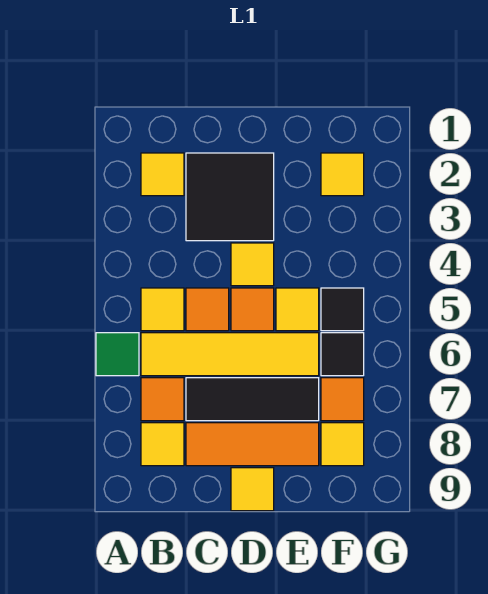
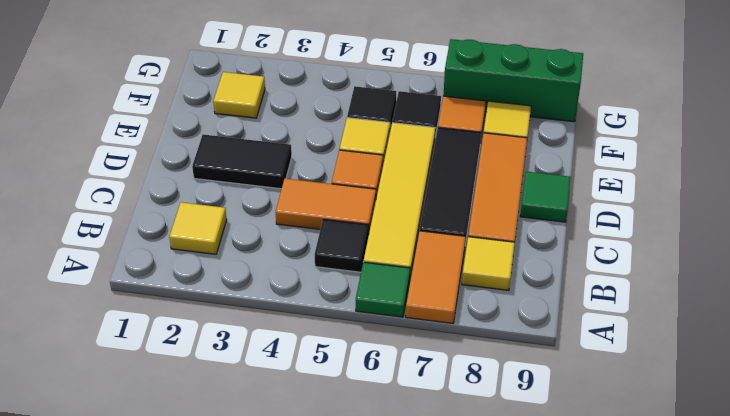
yellow tile B5 level 1 -> black tile B5 level 1
orange tile B7 level 1 -> orange tile A7:B7 level 1
black tile C2:D3 level 1 -> black tile D2:D3 level 1
orange tile C5 level 1 -> orange tile C4:C5 level 1
yellow tile D4 level 1 -> none
yellow tile D9 level 1 -> green tile D9 level 1
none -> green brick G7:G9 level 1

